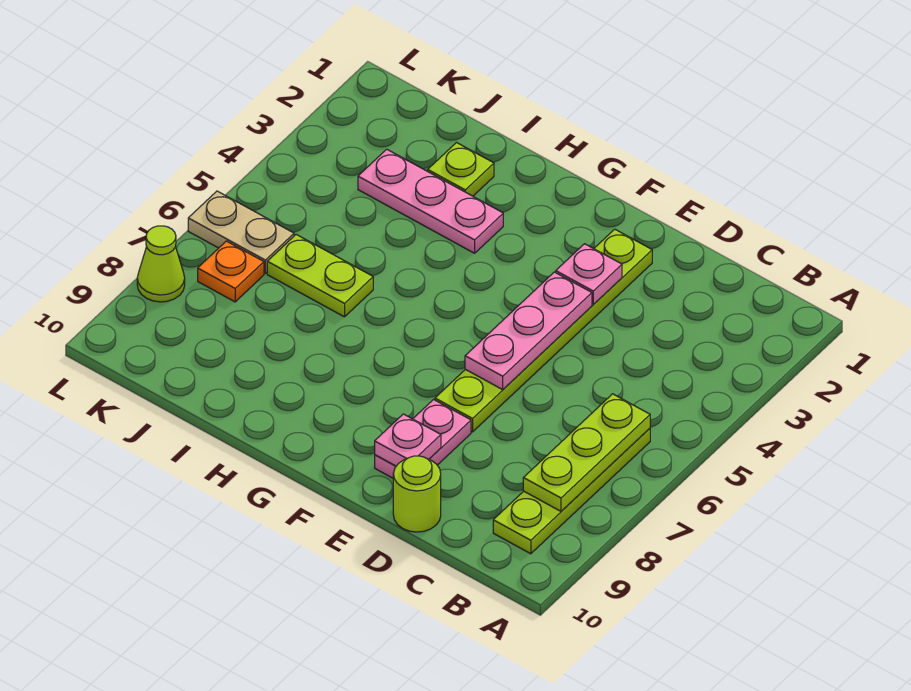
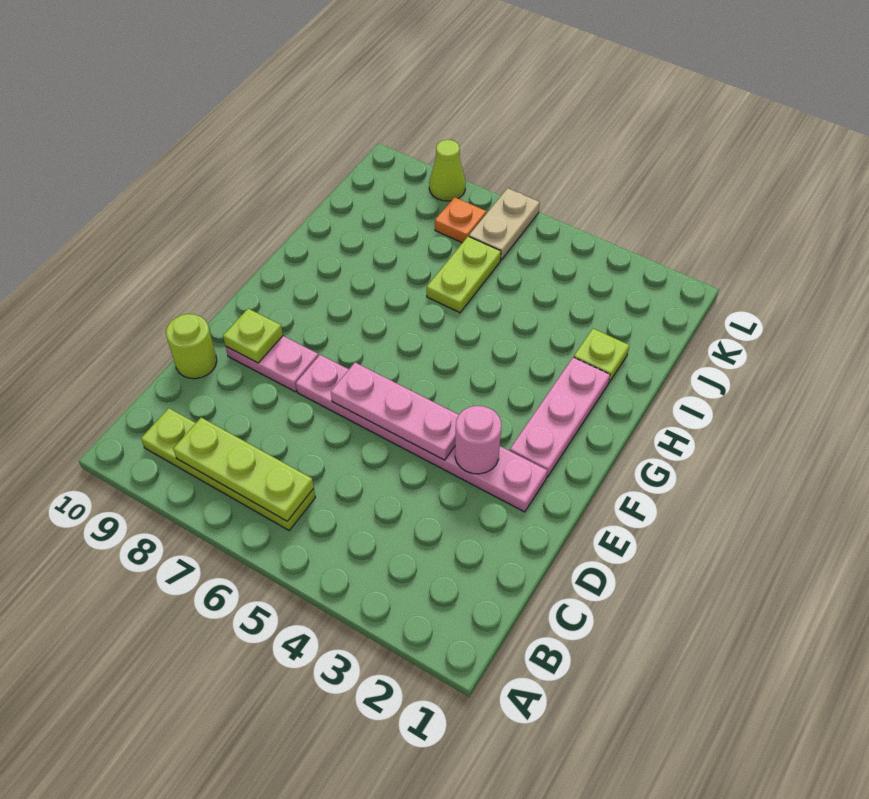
lime plate E2:E7 level 1 -> pink plate E2:E7 level 1
pink plate E3 level 2 -> pink round brick E3 level 2
pink plate E9 level 2 -> lime plate E9 level 2
pink plate H3:J3 level 1 -> pink plate F2:H2 level 1

